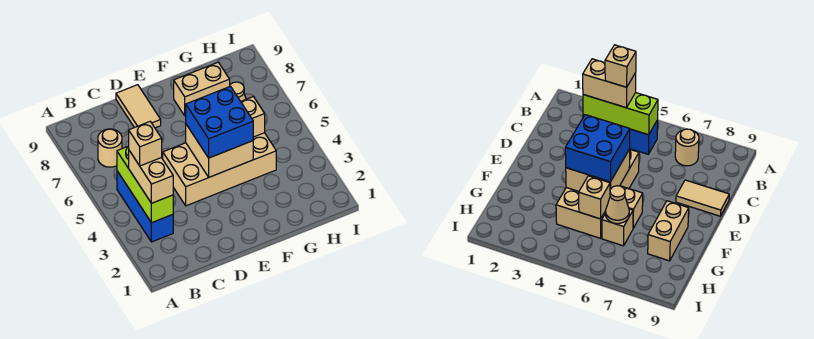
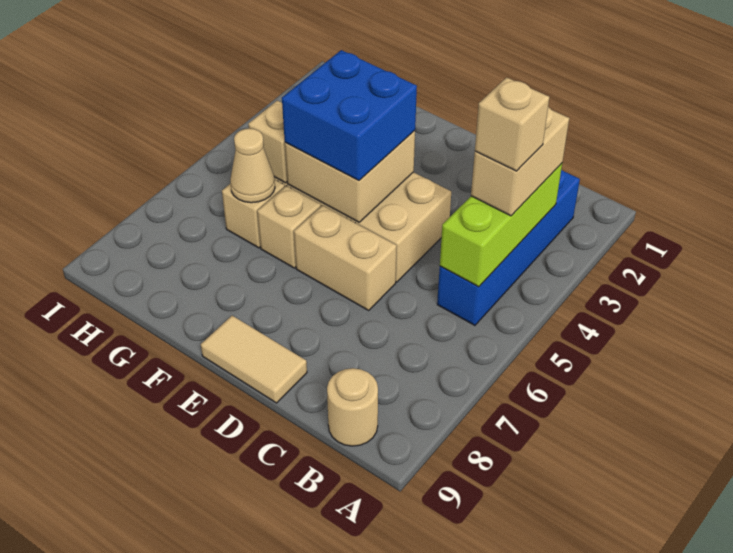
blue brick B3:B5 level 1 -> blue brick B2:B5 level 1
tan round brick B7 level 1 -> tan round brick B9 level 1
tan tile D8:D9 level 1 -> tan tile D9:E9 level 1
tan brick F8:G8 level 1 -> tan brick D6:E6 level 1

